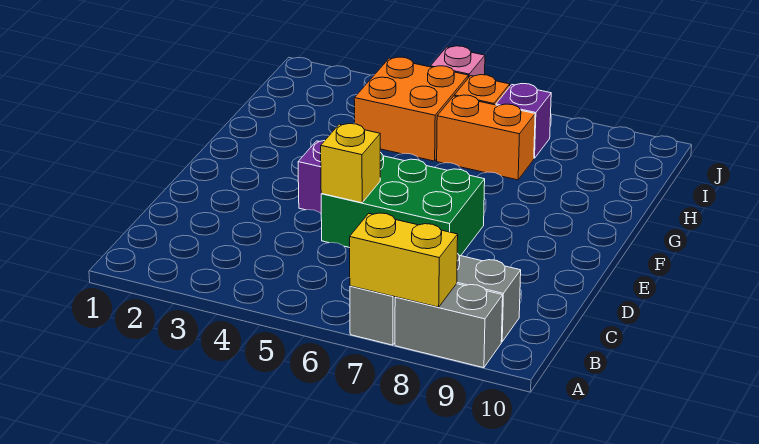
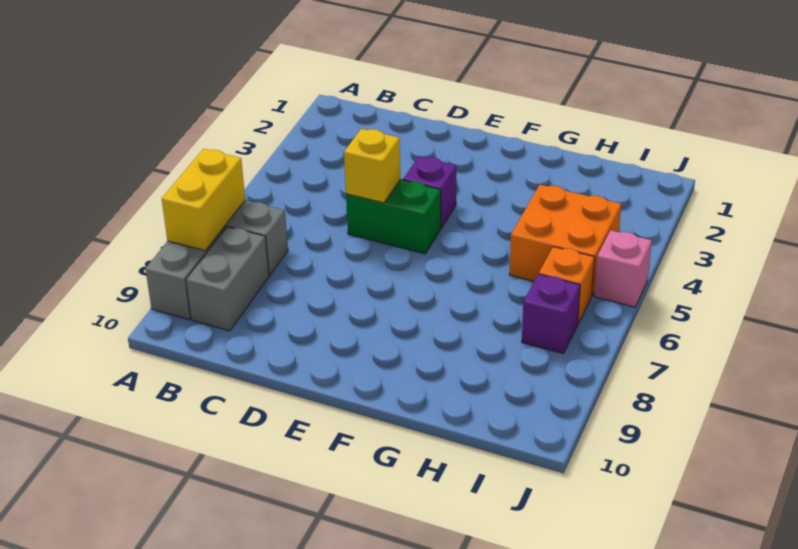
green brick D5:E7 level 1 -> green brick D5:E5 level 1
orange brick H6:H7 level 1 -> none

